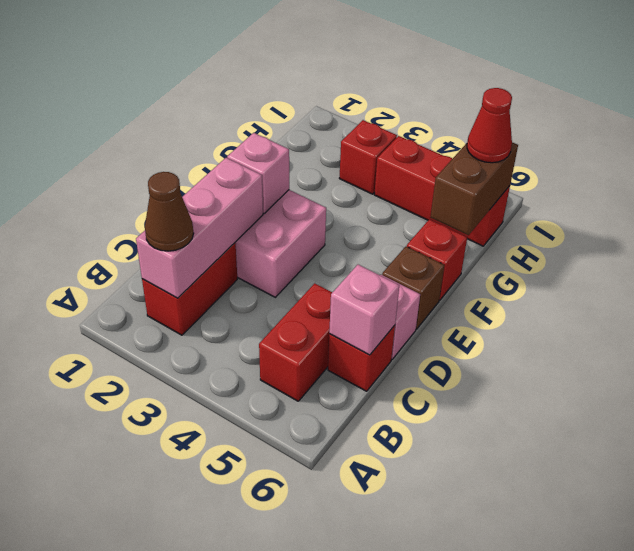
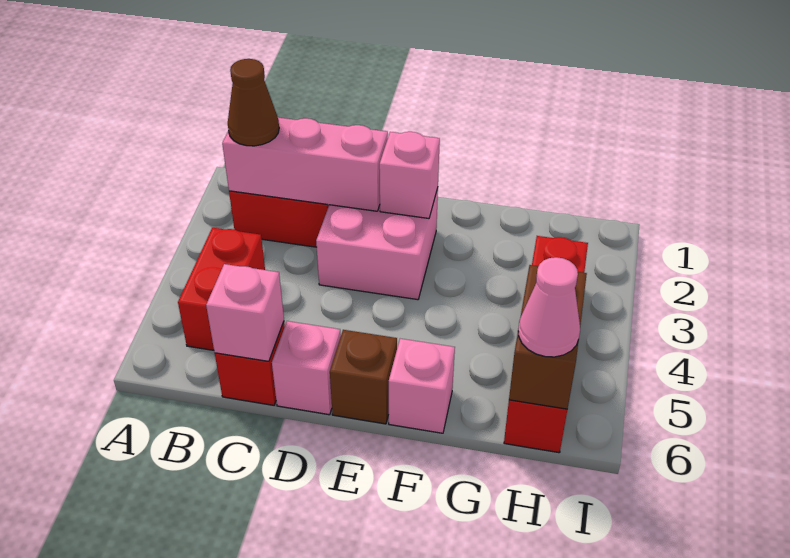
red brick B5:C5 level 1 -> red brick B4:B5 level 1
red brick F6 level 1 -> pink brick F6 level 1
brown brick G6:H6 level 2 -> brown brick H5:H6 level 2
red cone H6 level 3 -> pink cone H6 level 3

